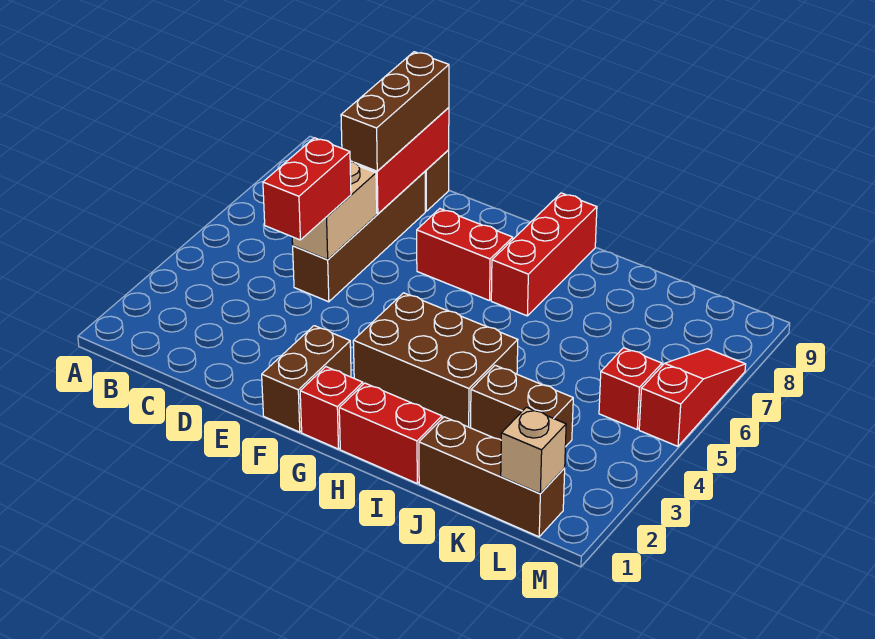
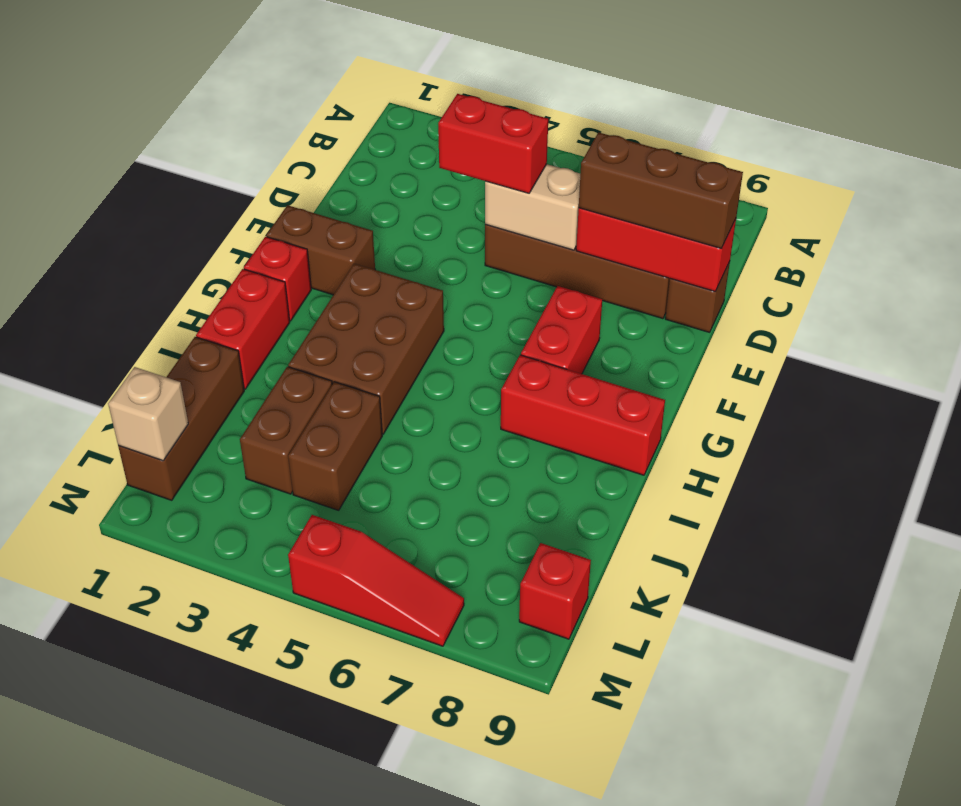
none -> brown brick J4:K4 level 1
red brick L5 level 1 -> red brick L9 level 1

